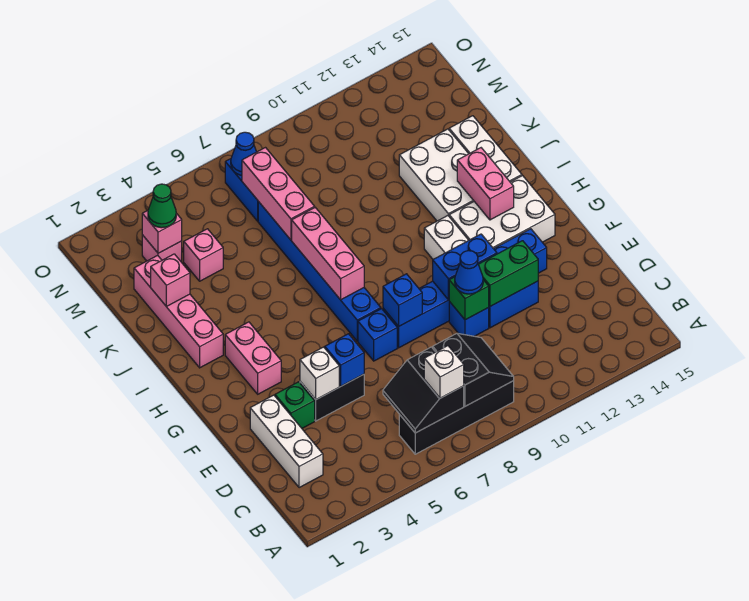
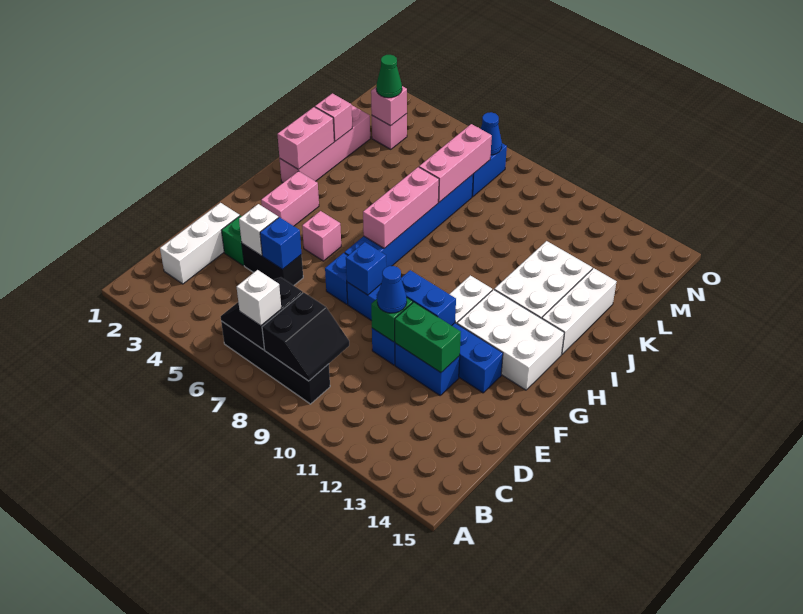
pink brick H13:I13 level 2 -> pink brick I2:J2 level 2
pink brick L4 level 1 -> pink brick G5 level 1

